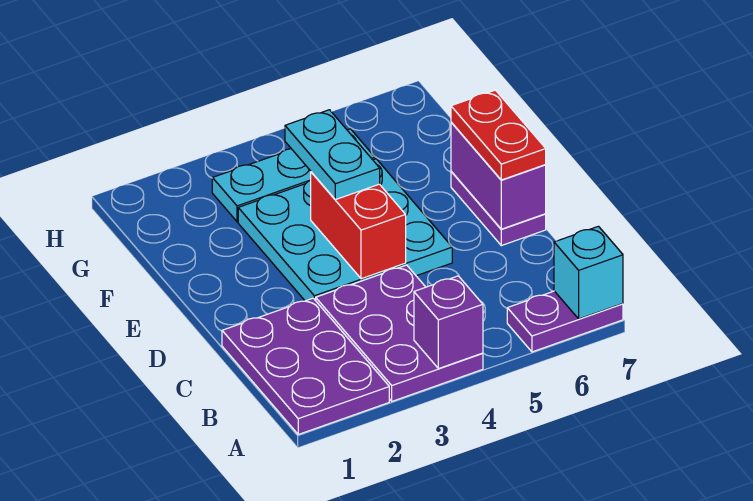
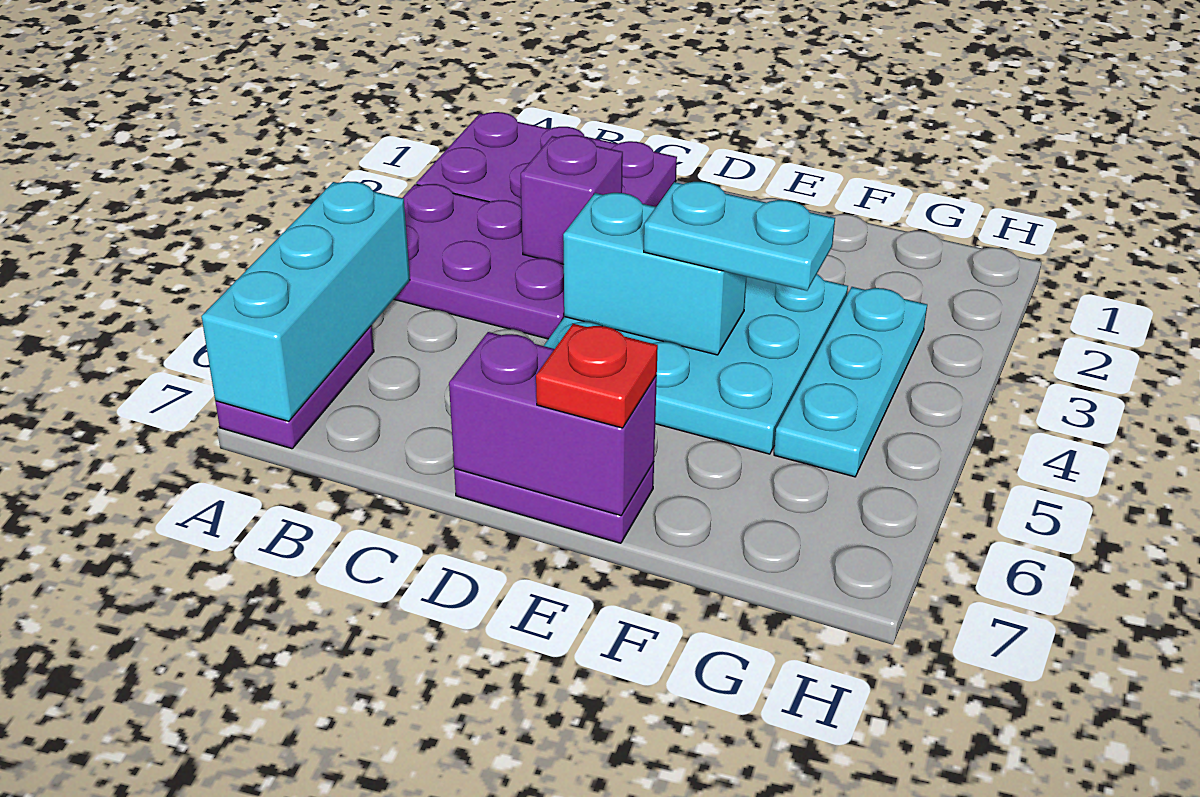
purple brick A4 level 2 -> purple brick C3 level 2
cyan brick A7 level 2 -> cyan brick A5:A7 level 2
red brick D4:E4 level 2 -> cyan brick D4:E4 level 2
red plate D7:E7 level 3 -> red plate E7 level 3

